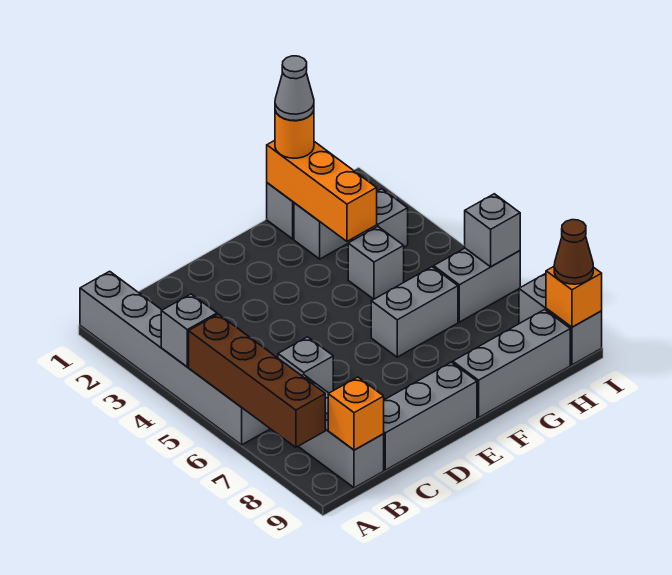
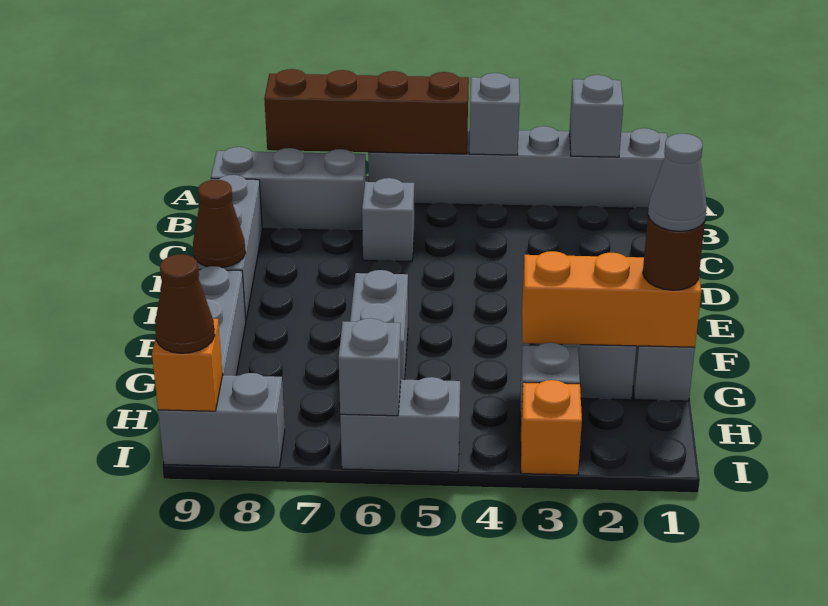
orange brick B9 level 2 -> orange brick I3 level 1
none -> brown cone E9 level 2
orange round brick G1 level 3 -> brown round brick G1 level 3
grey brick G4 level 1 -> grey brick A2 level 2
grey brick H6:I6 level 1 -> grey brick I5:I6 level 1

